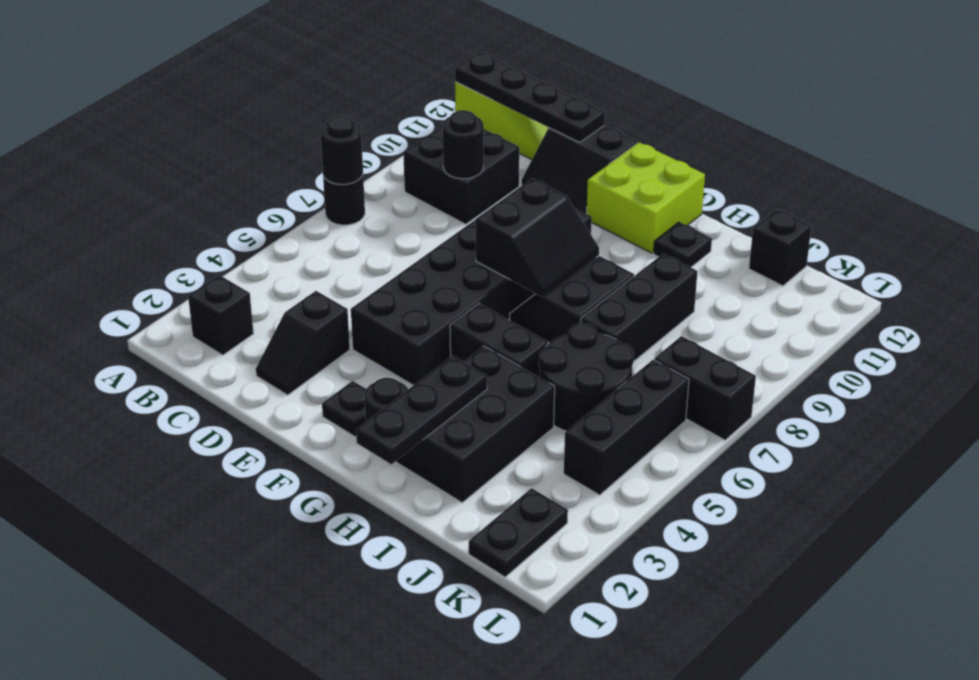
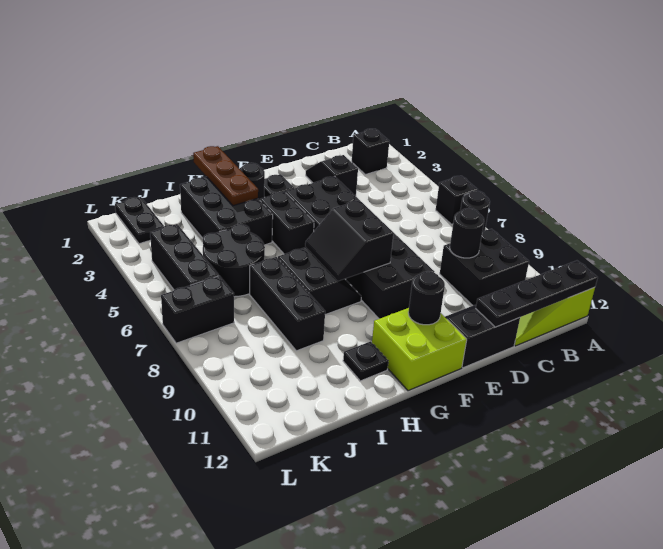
black round brick A7 level 2 -> black round brick F11 level 2
black brick G5:H5 level 1 -> black brick G4:G5 level 1
black plate H1:H3 level 2 -> brown plate H1:H3 level 2
black brick J12 level 1 -> black brick A6 level 1

